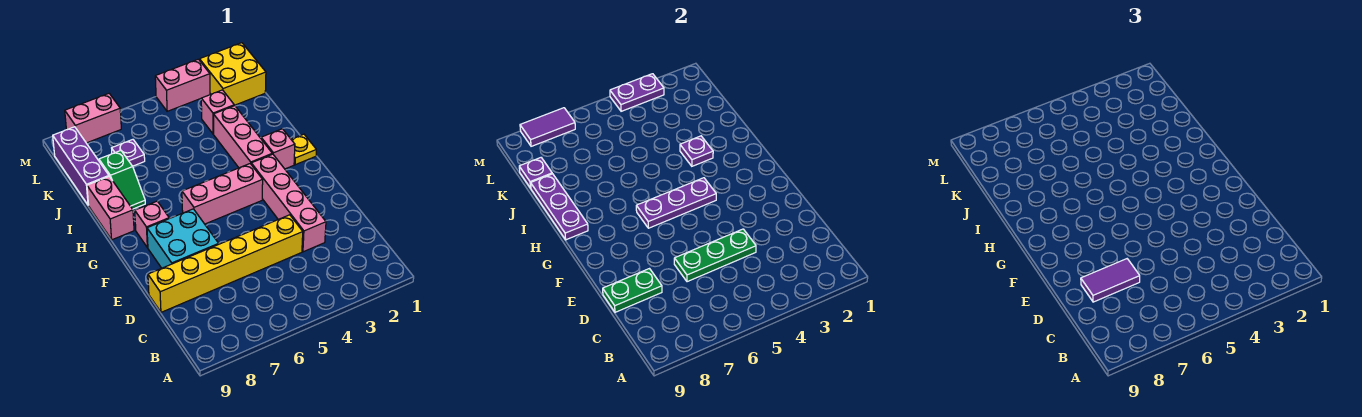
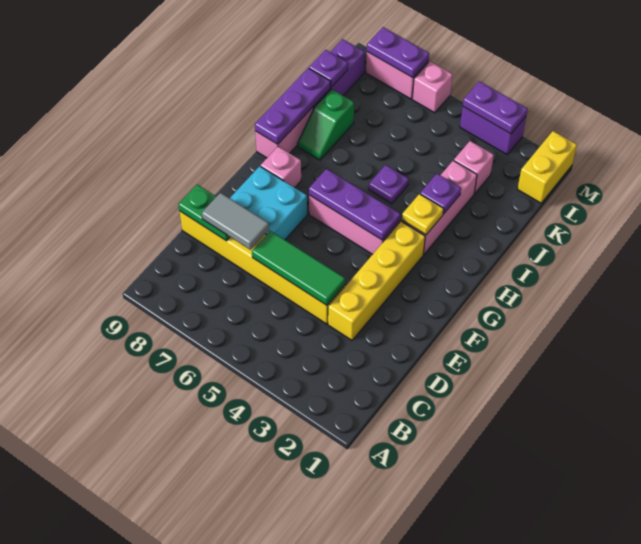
pink brick D3:G3 level 1 -> yellow brick D3:G3 level 1
green plate D4:D6 level 2 -> green tile D4:D6 level 2
purple tile D7:D8 level 3 -> grey tile D7:D8 level 3
yellow plate H1 level 1 -> yellow plate H3 level 2
pink brick H2 level 1 -> pink brick M6 level 1
purple plate K7 level 1 -> purple plate I5 level 1
yellow brick L1:M2 level 1 -> yellow brick L1:M1 level 1
pink brick M3:M4 level 1 -> purple brick M3:M4 level 1
purple tile M7:M8 level 2 -> purple plate M7:M8 level 2

